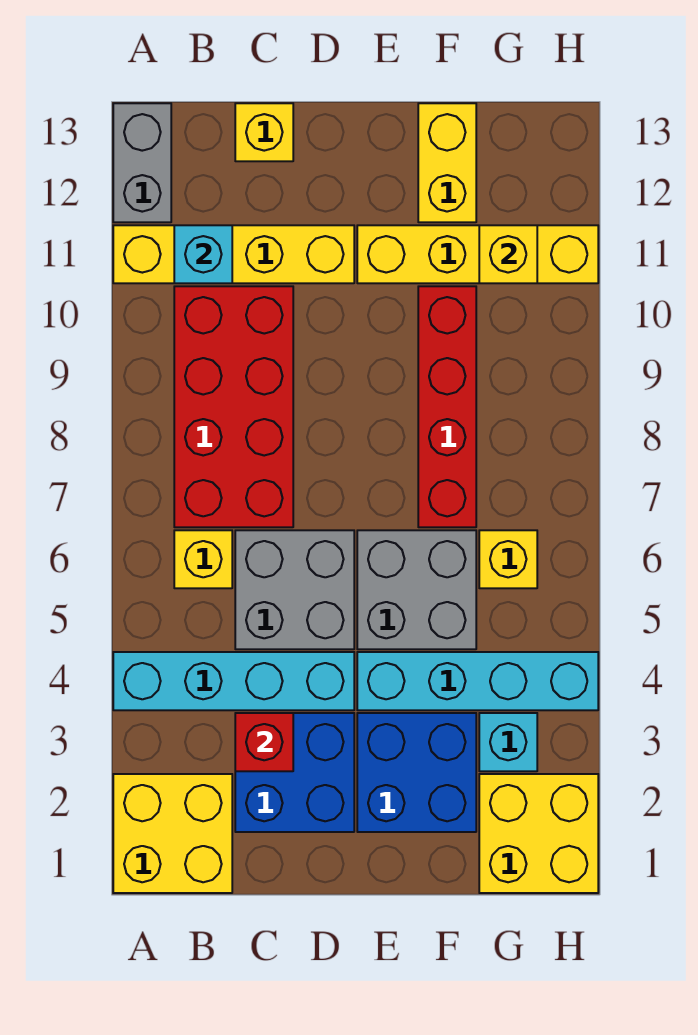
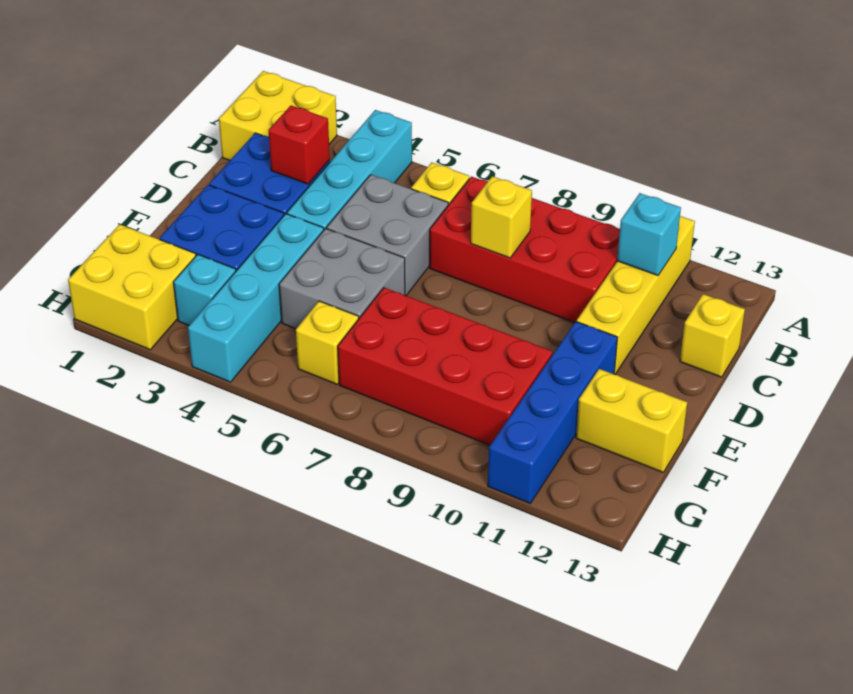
grey brick A12:A13 level 1 -> none
yellow brick E11:H11 level 1 -> blue brick E11:H11 level 1
red brick F7:F10 level 1 -> red brick F7:G10 level 1
yellow brick G11 level 2 -> yellow brick C8 level 2

